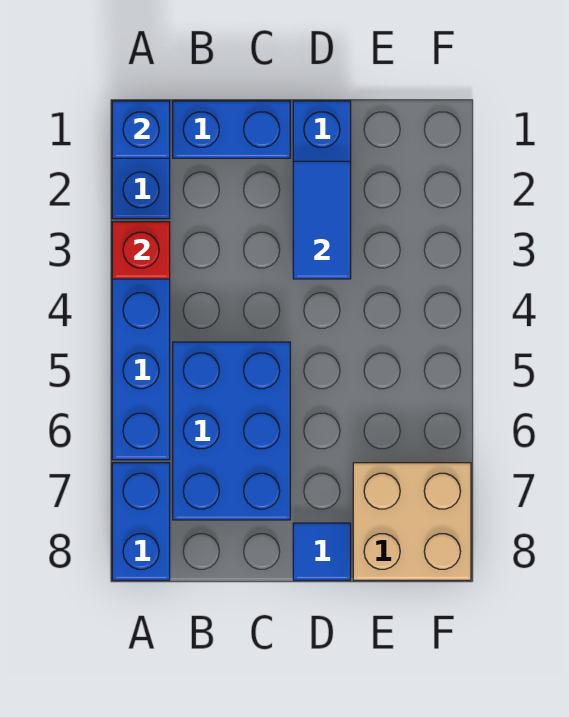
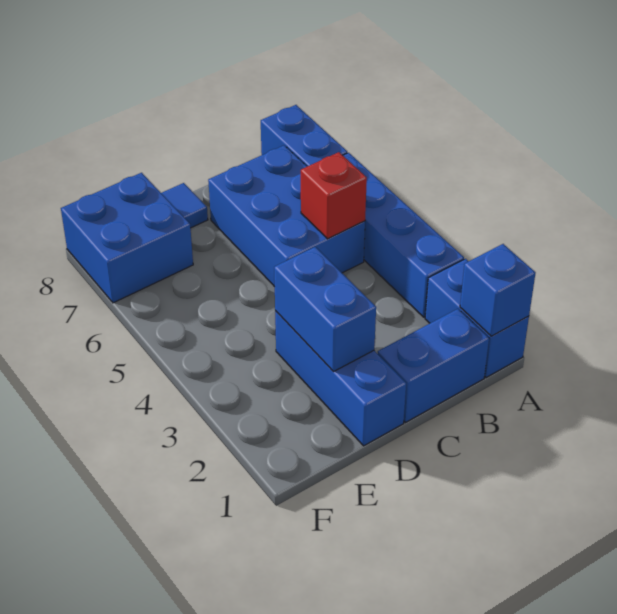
red brick A3 level 2 -> red brick B5 level 2
blue tile D2:D3 level 2 -> blue brick D2:D3 level 2
tan brick E7:F8 level 1 -> blue brick E7:F8 level 1

